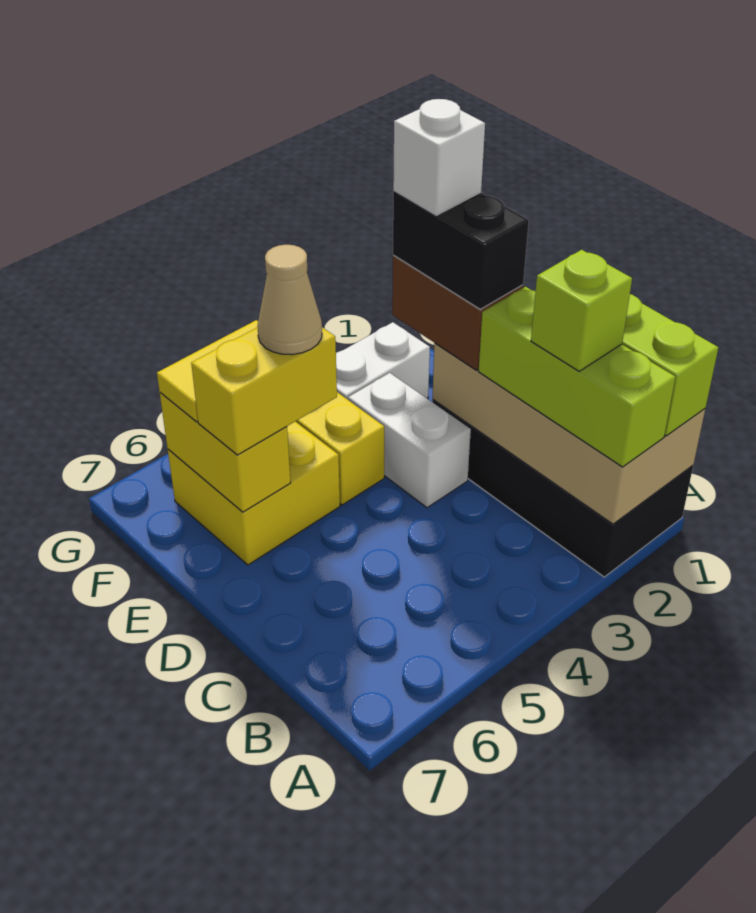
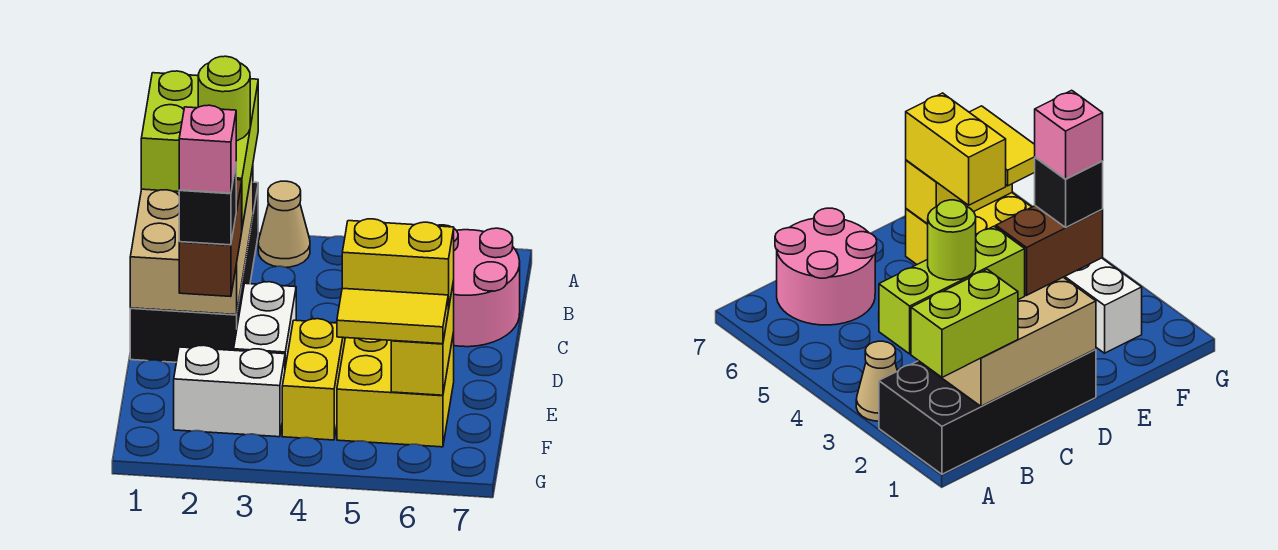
tan brick A1:D2 level 2 -> tan brick B1:D2 level 2
lime brick B2 level 4 -> lime round brick B2 level 4
none -> pink round brick B6:C7 level 1
black brick D2:E2 level 4 -> black brick E2 level 4
white brick E2 level 5 -> pink brick E2 level 5
tan cone E5 level 4 -> tan cone A3 level 1

